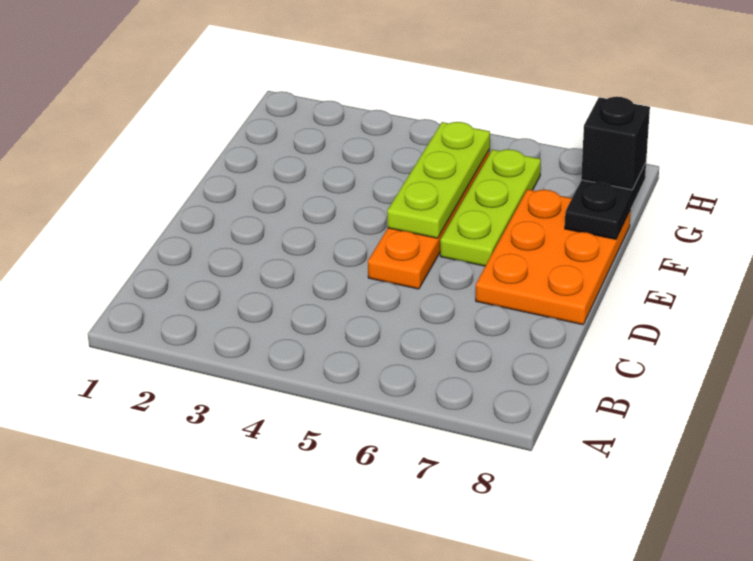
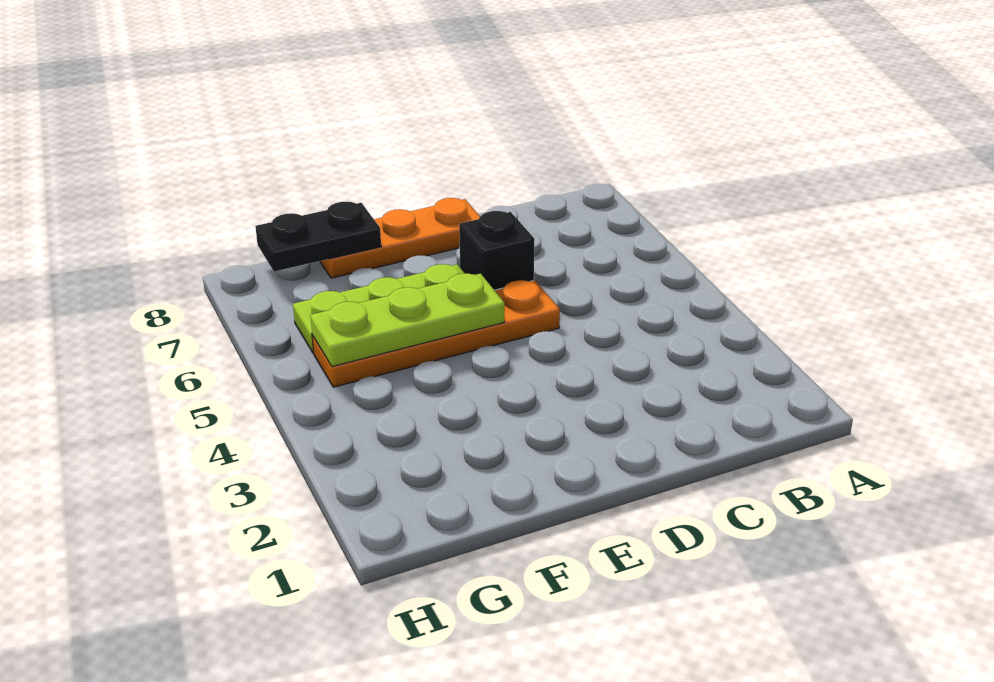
orange plate D7:F8 level 1 -> orange plate D8:F8 level 1
black brick G8 level 3 -> black brick D6 level 1

